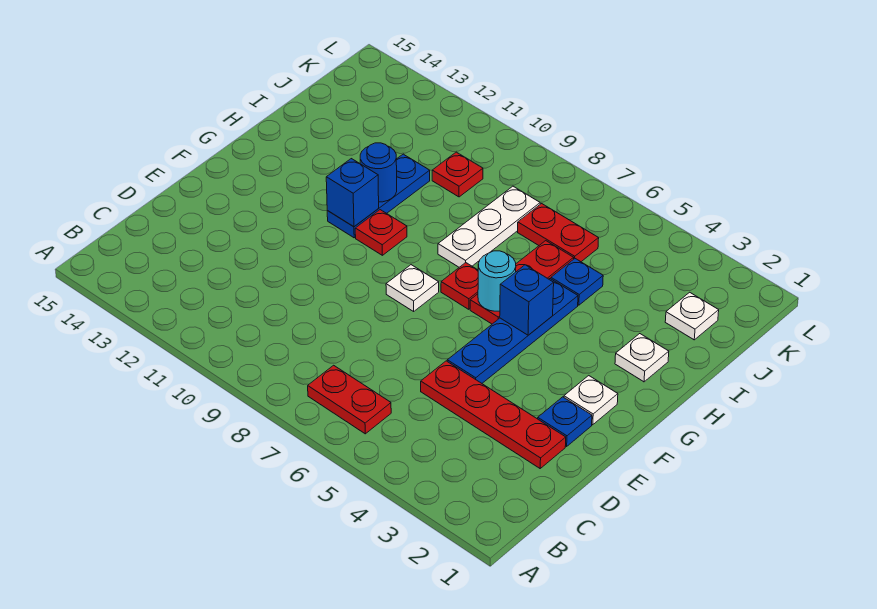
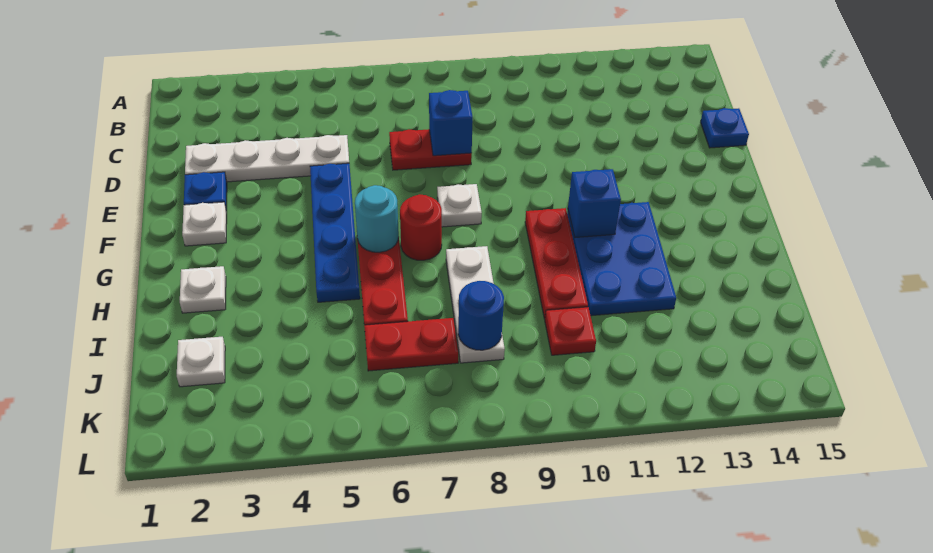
red plate B6:B7 level 1 -> red plate D7:D8 level 1
red plate D2:D5 level 1 -> white plate D2:D5 level 1
blue brick G5 level 2 -> blue brick D8 level 2
red plate G7 level 1 -> red round brick G7 level 1
red plate G10 level 1 -> red plate G10:I10 level 1
blue plate G11:I11 level 1 -> blue plate G11:I12 level 1
blue round brick H11 level 2 -> blue round brick J8 level 2
blue plate I5 level 1 -> blue plate D15 level 1

